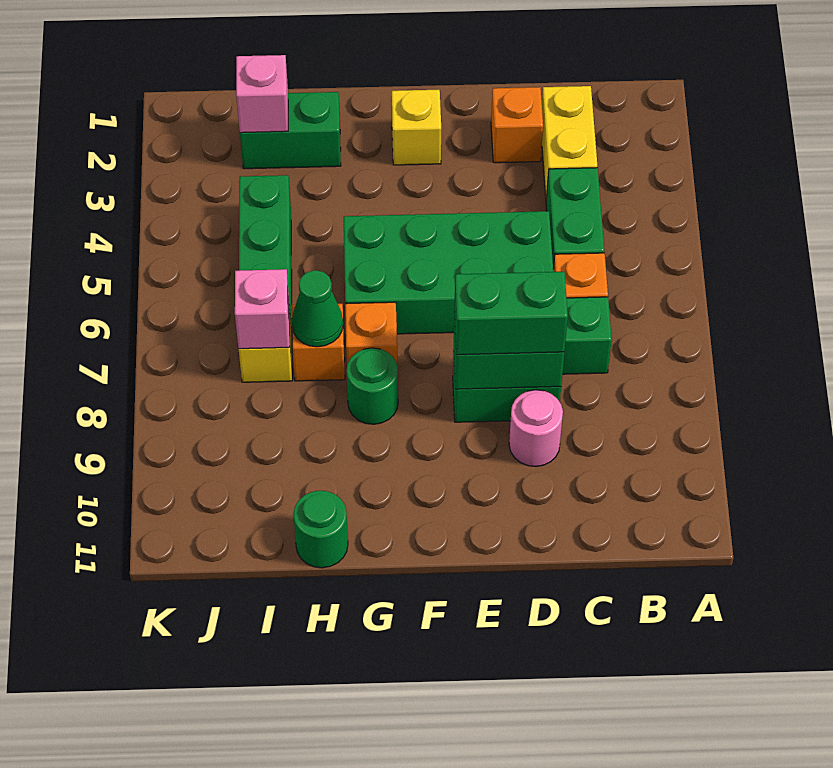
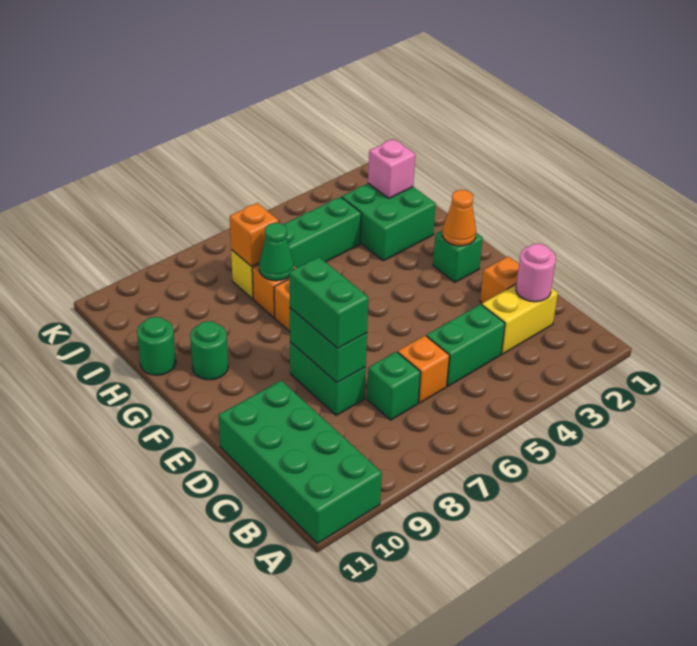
green brick D5:G6 level 1 -> green brick A10:D11 level 1
pink round brick D9 level 1 -> pink round brick C2 level 2
yellow brick F2 level 1 -> green brick F2 level 1
none -> orange cone F2 level 2
green round brick G8 level 1 -> green round brick G10 level 1
green brick H2:I2 level 1 -> green brick H2:I3 level 1
pink brick I7 level 2 -> orange brick I7 level 2

